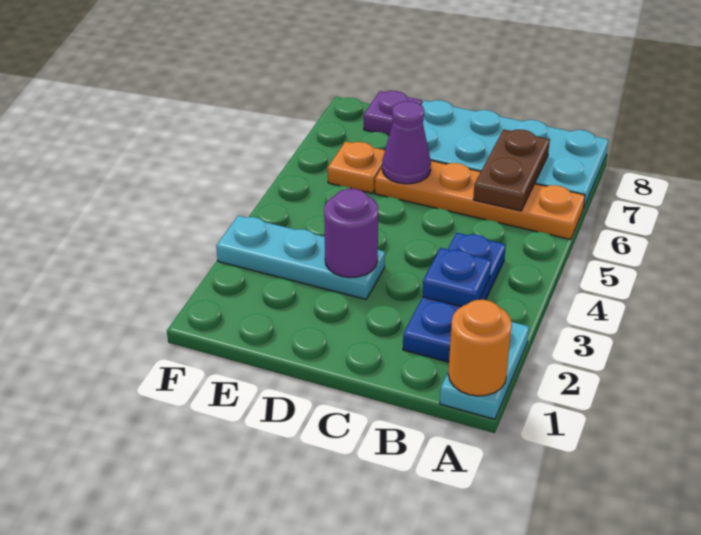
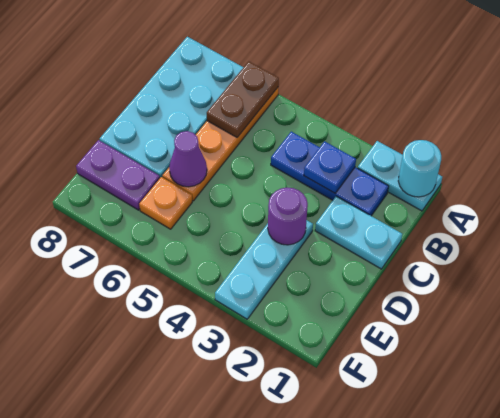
orange round brick A1 level 2 -> cyan round brick A1 level 2
brown plate B6:B7 level 2 -> brown plate A6:B6 level 2
none -> cyan plate C1:C2 level 1
purple plate E8 level 1 -> purple plate E7:E8 level 1

